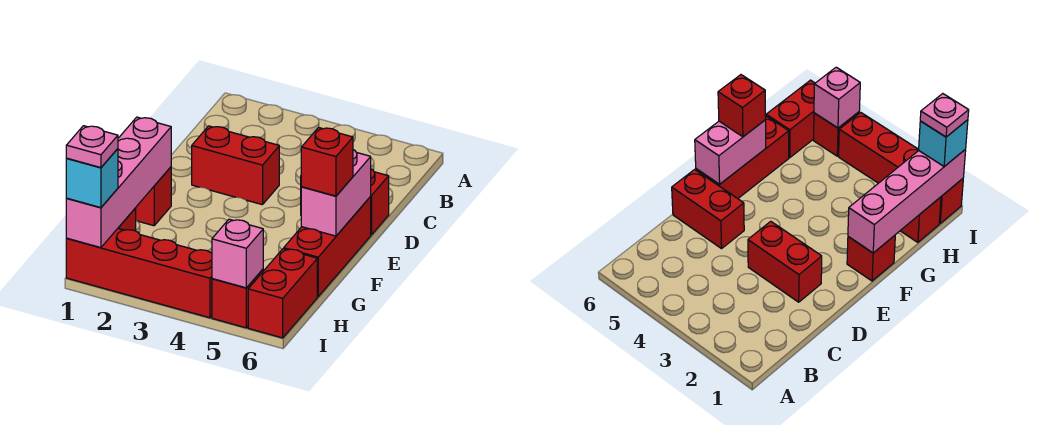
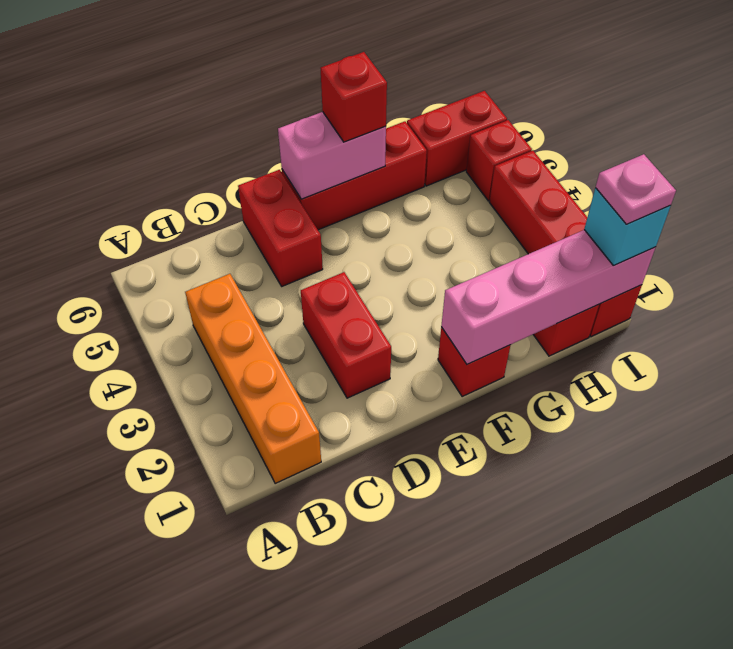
none -> orange brick B1:B4 level 1
pink brick I5 level 2 -> none

